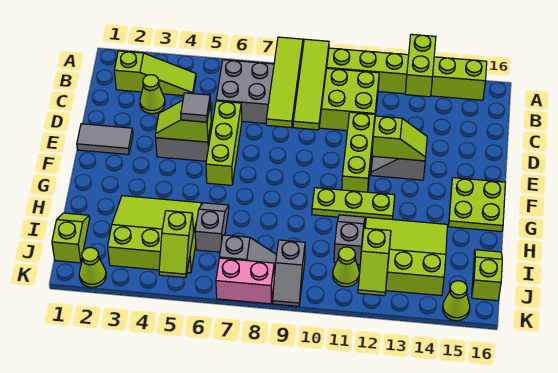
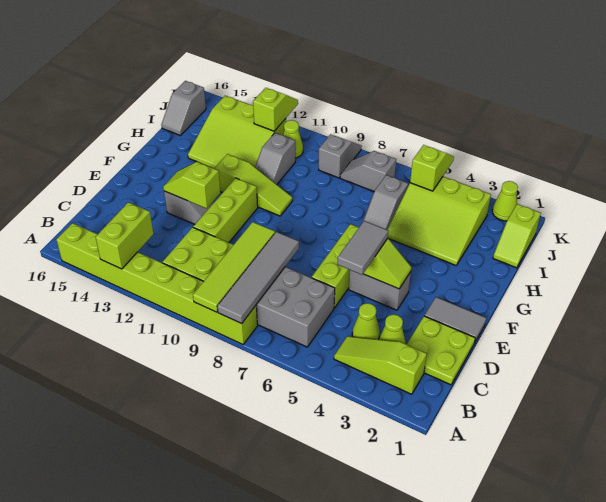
lime tile A8:D8 level 2 -> grey tile A8:D8 level 2
grey tile E5 level 3 -> grey tile D5:E5 level 3
lime plate F15:G16 level 1 -> lime plate C1:D2 level 1
lime plate G10:G12 level 1 -> lime slope G10:G12 level 1 top 12
lime slope I16:J16 level 1 top J -> grey slope I16:J16 level 1 top J
pink brick K7:K8 level 1 -> none
lime cone K15 level 1 -> lime cone C4 level 1

